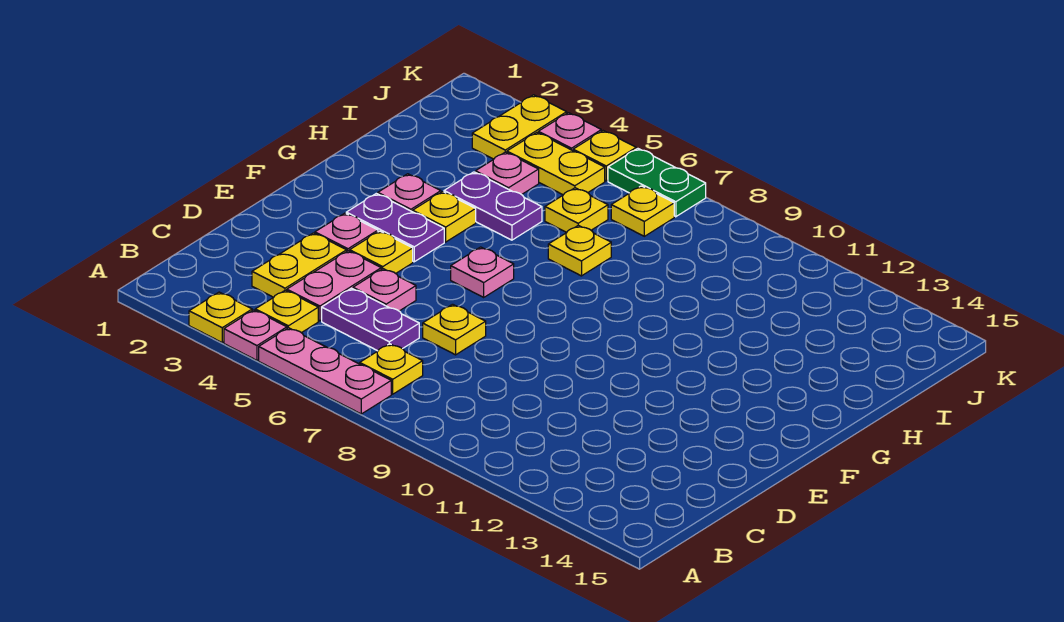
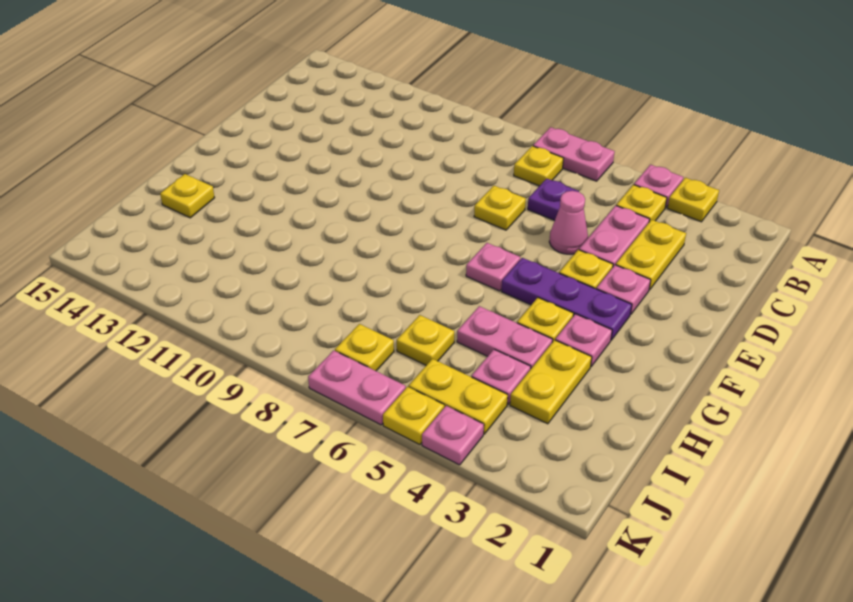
pink plate A5:A7 level 1 -> pink plate A6:A7 level 1
purple plate C5:C6 level 1 -> purple plate C6 level 1
pink plate D5 level 1 -> pink cone D5 level 1
purple plate F3:F4 level 1 -> purple plate F3:F5 level 1
purple plate H4:H5 level 1 -> pink plate H4:H5 level 1
yellow plate H7 level 1 -> yellow plate H14 level 1
yellow plate J3:K3 level 1 -> yellow plate H3:I3 level 1
green plate K6:K7 level 1 -> pink plate K6:K7 level 1

